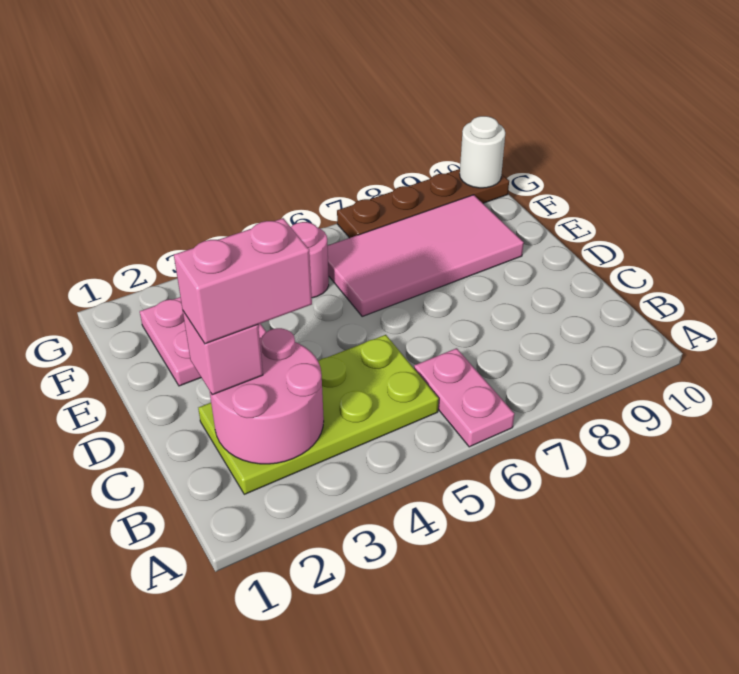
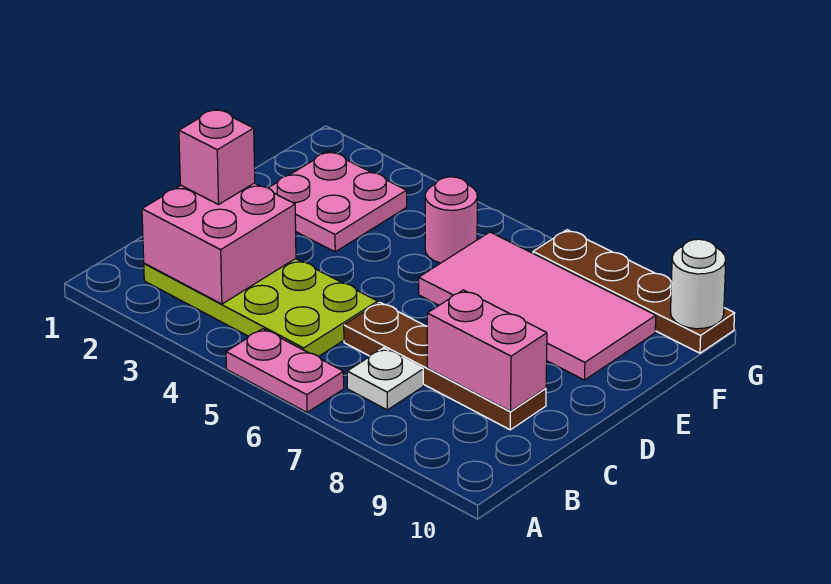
pink plate A6:B6 level 1 -> pink plate A5:A6 level 1
pink round brick B2:C3 level 2 -> pink brick B2:C3 level 2
none -> white plate B7 level 1
pink brick C2:C3 level 4 -> pink brick C8:C9 level 2
none -> brown plate C6:C9 level 1

